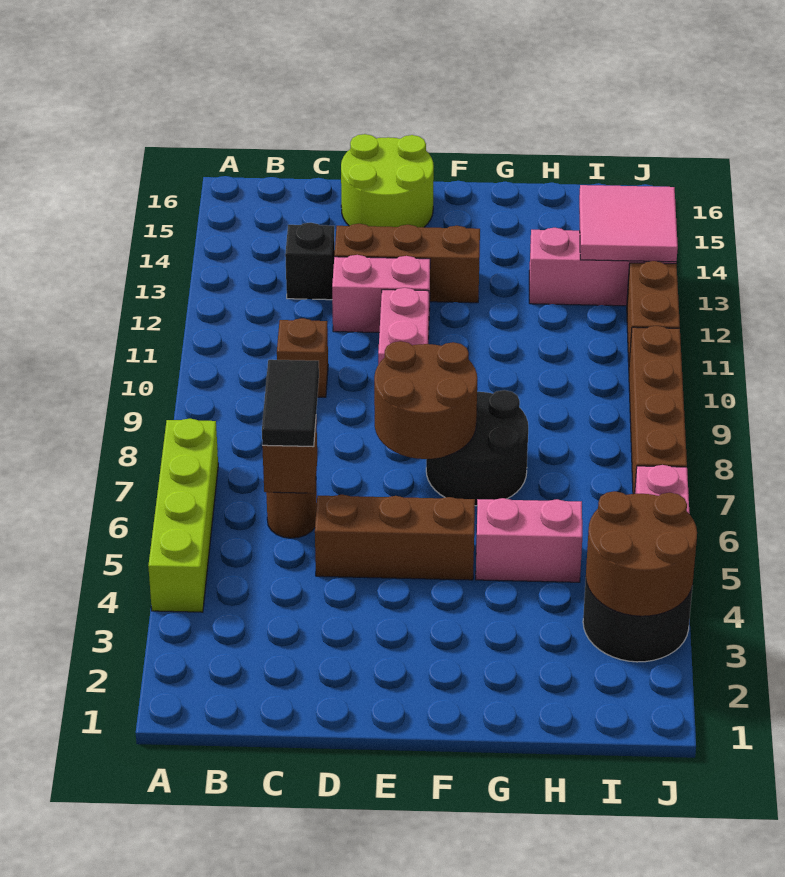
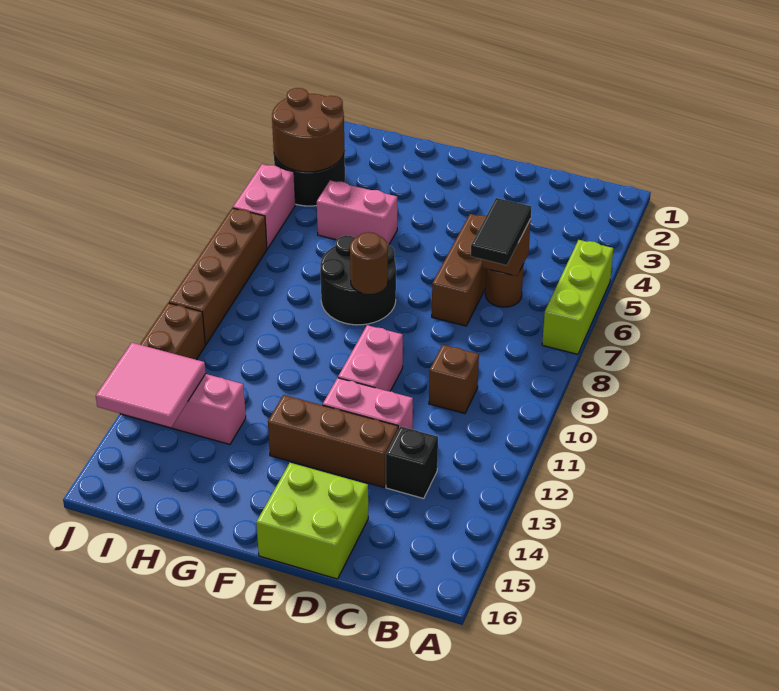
lime brick A4:A7 level 1 -> lime brick A5:A7 level 1
brown brick D5:F5 level 1 -> brown brick D5:D7 level 1
lime round brick D15:E16 level 1 -> lime brick D15:E16 level 1
brown round brick E7:F8 level 2 -> brown round brick F8 level 2

